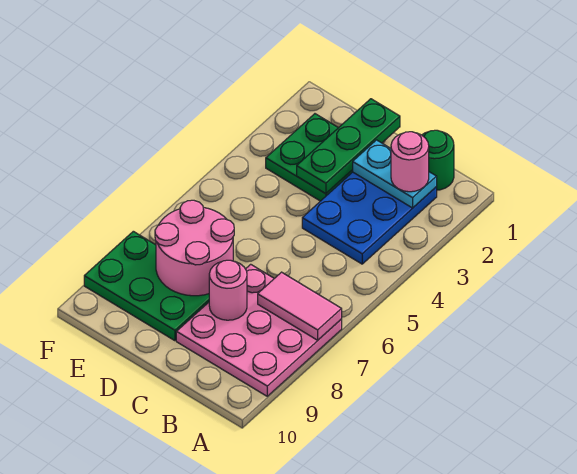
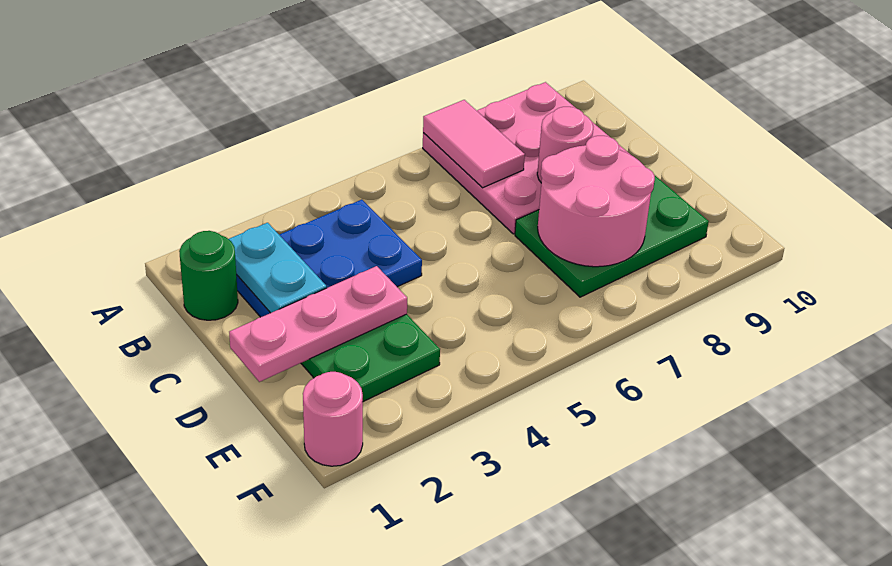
pink round brick B2 level 3 -> pink round brick F1 level 1
green plate D1:D3 level 2 -> pink plate D1:D3 level 2
green plate D8:F9 level 1 -> green plate D7:E9 level 1

